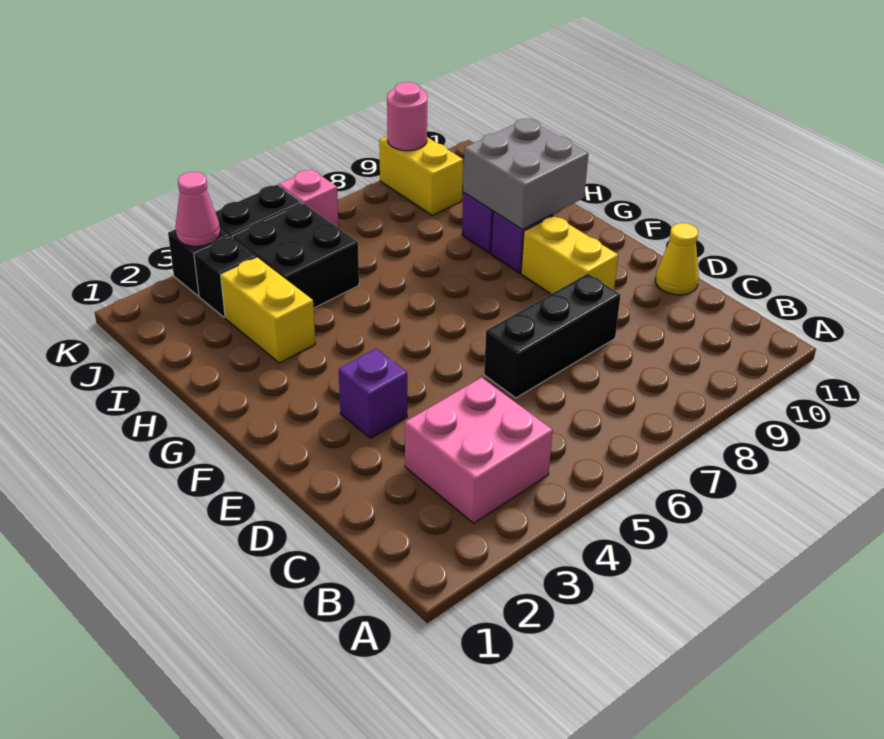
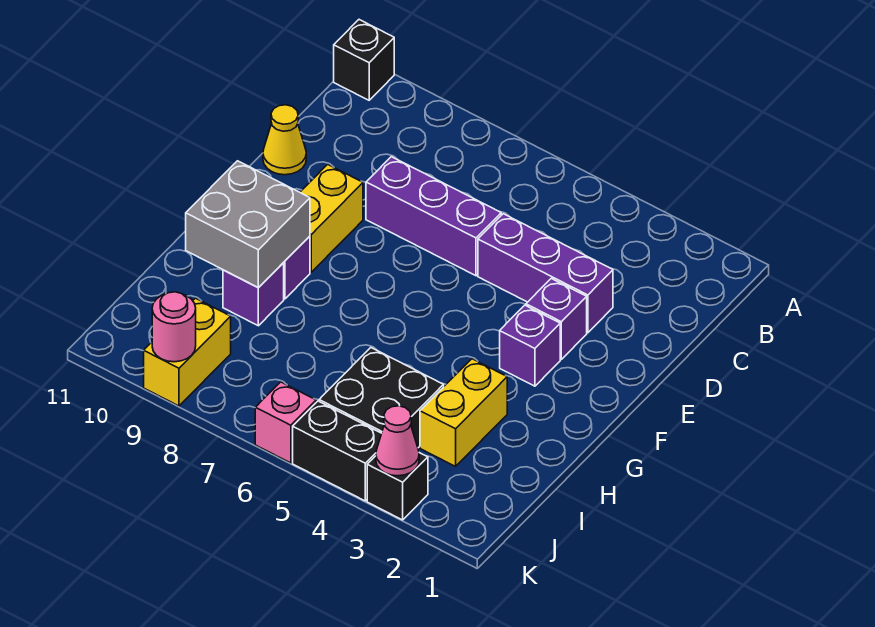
pink brick B3:C4 level 1 -> none
none -> purple brick D3:D5 level 1
black brick D6:D8 level 1 -> purple brick D6:D8 level 1
none -> purple brick F3 level 1
black brick J3 level 1 -> black brick A11 level 1

